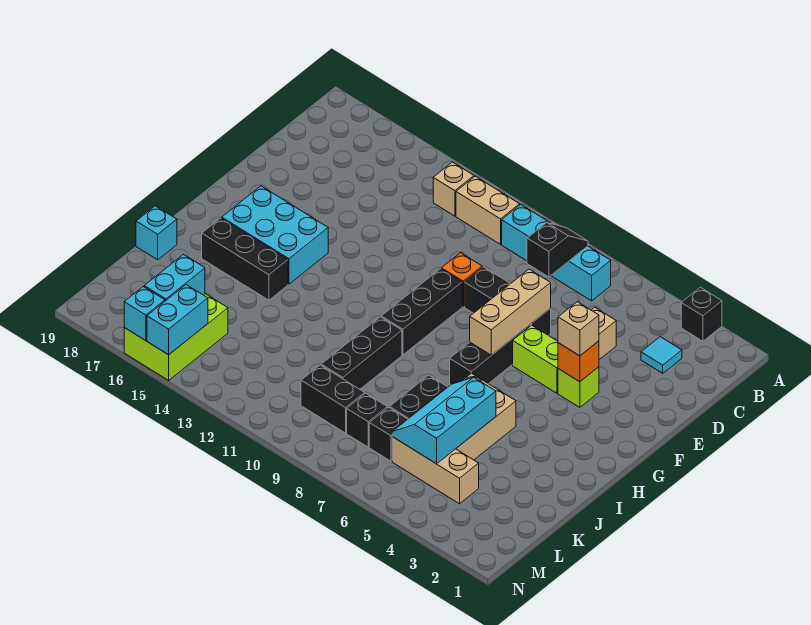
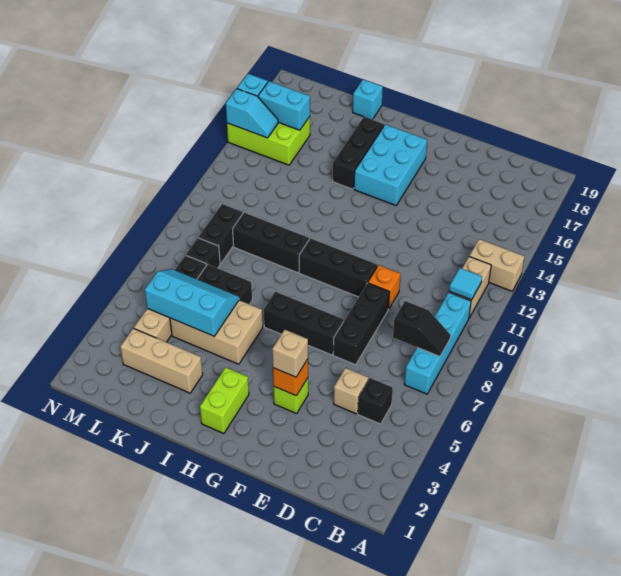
black brick A3 level 1 -> black brick C5 level 1
tan brick B13 level 1 -> tan brick A13:B13 level 1
cyan tile C3 level 1 -> cyan tile B11 level 2
tan brick E7:G7 level 2 -> tan brick J3:L3 level 1
lime brick F5:F6 level 1 -> lime brick H2:H3 level 1
cyan brick M15:N15 level 2 -> cyan slope M15:N15 level 2 top N

